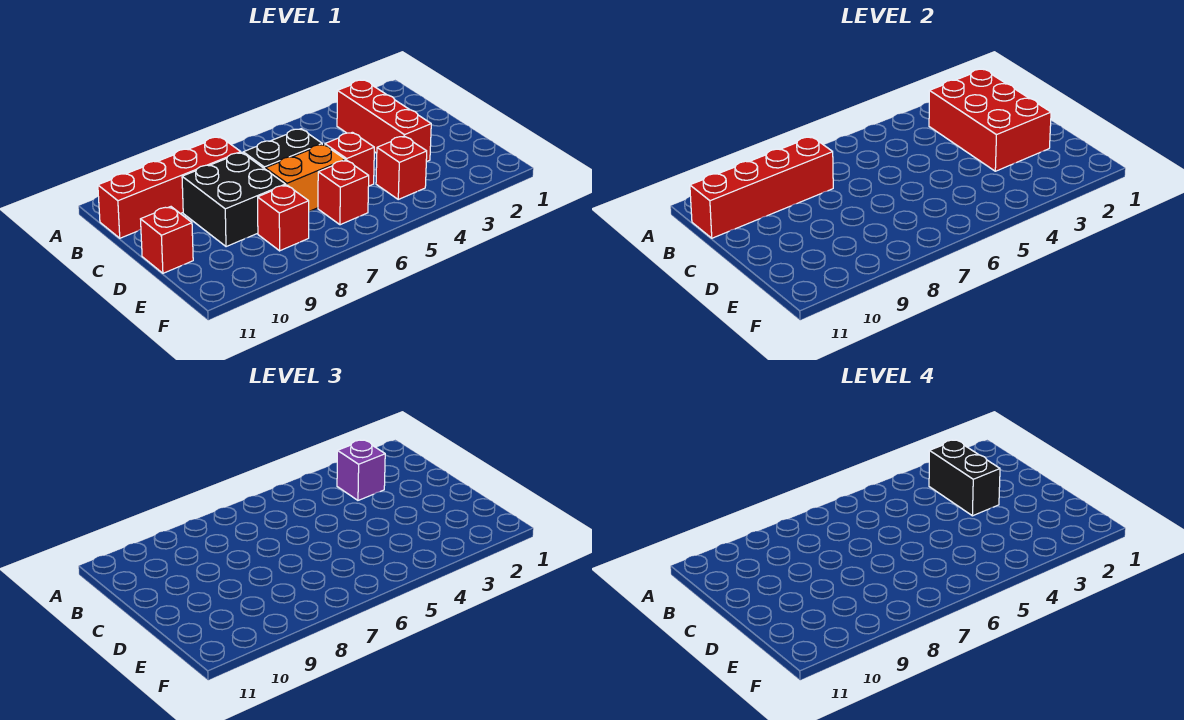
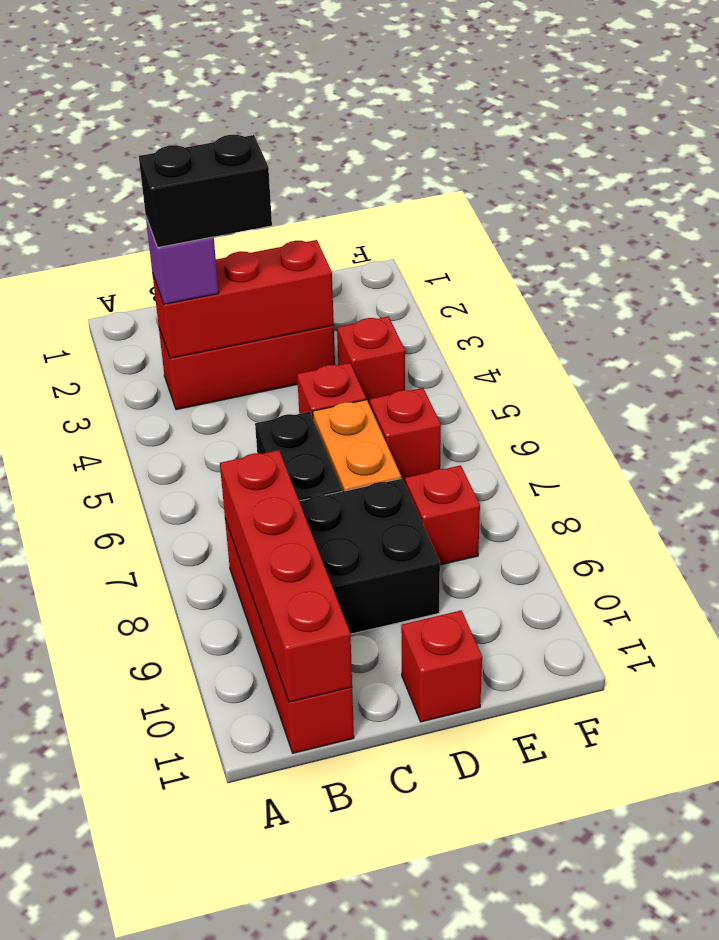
red brick B2:D3 level 2 -> red brick B3:D3 level 2

